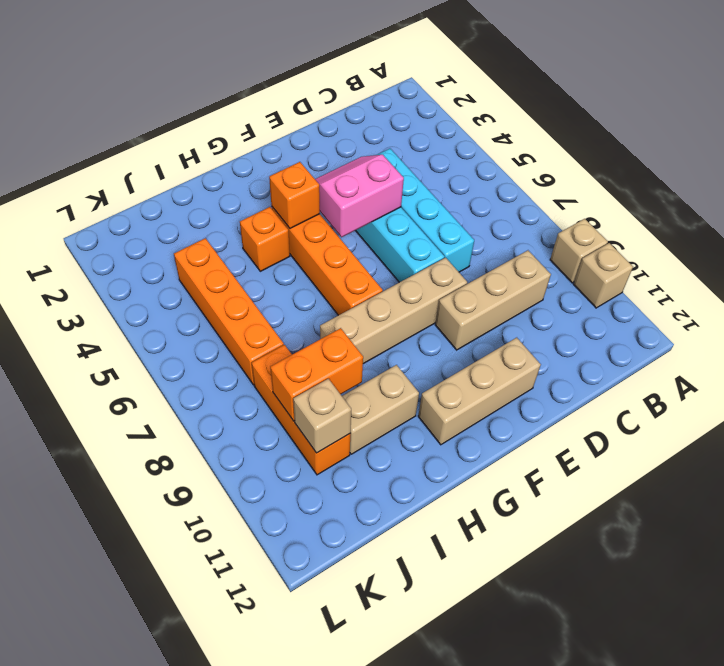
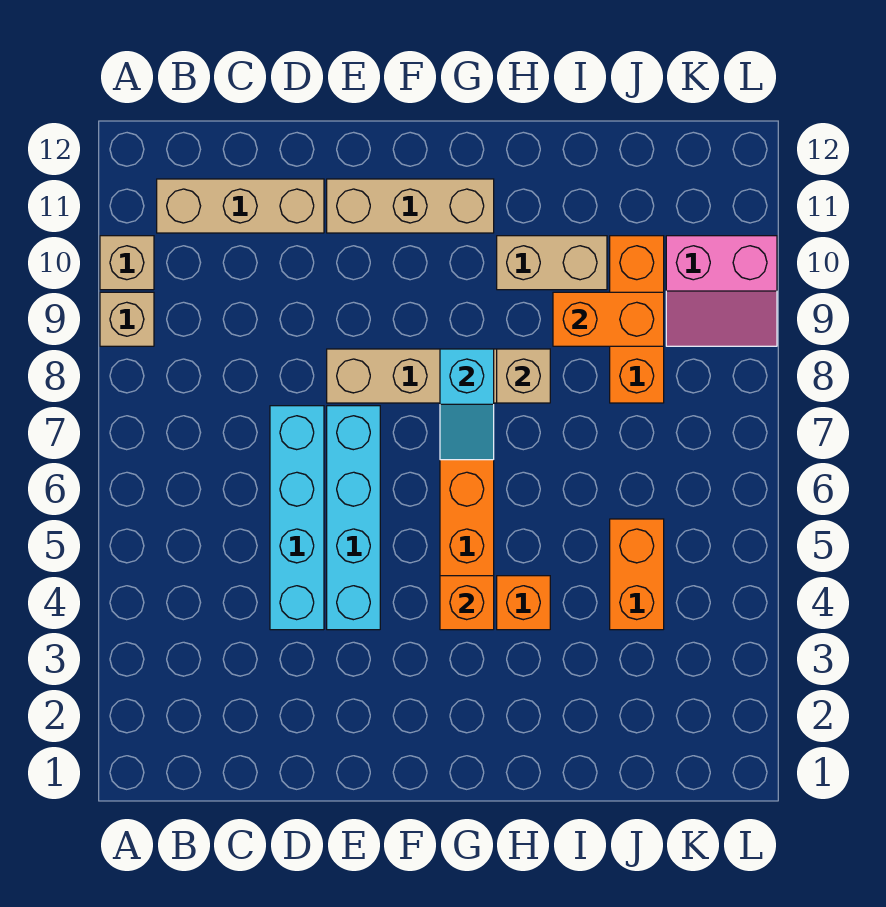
tan brick C9:E9 level 1 -> tan brick B11:D11 level 1
pink slope E4:F5 level 2 top 5 -> pink slope K9:L10 level 1 top 10
none -> cyan slope G7:G8 level 2 top 8
orange brick J4:J7 level 1 -> orange brick J4:J5 level 1
tan brick J10 level 2 -> tan brick H8 level 2

